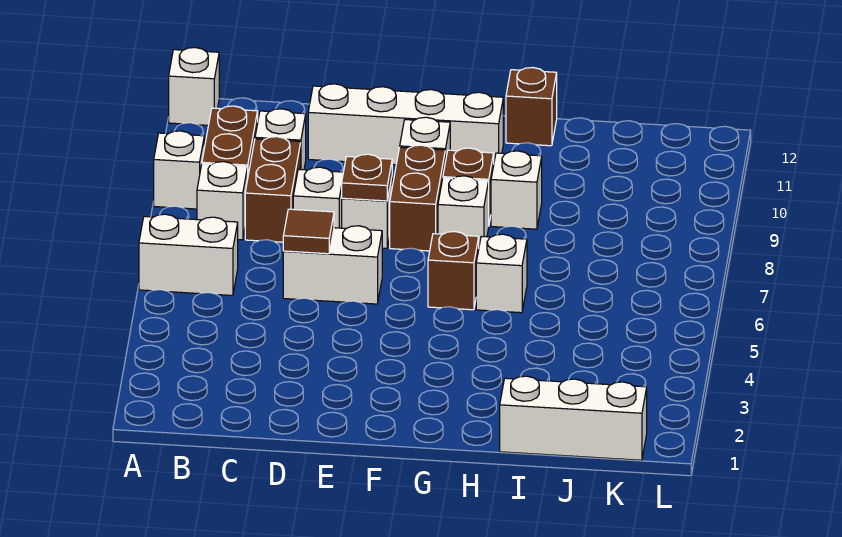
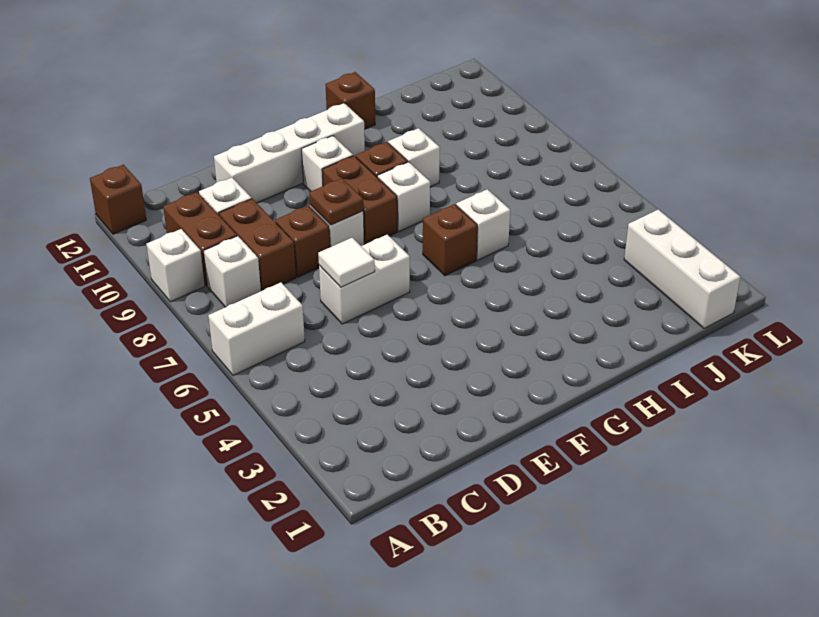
white brick A12 level 1 -> brown brick A12 level 1
brown tile D6 level 2 -> white tile D6 level 2
white brick D8 level 1 -> brown brick D8 level 1
white brick I1:K1 level 1 -> white brick K1:K3 level 1

